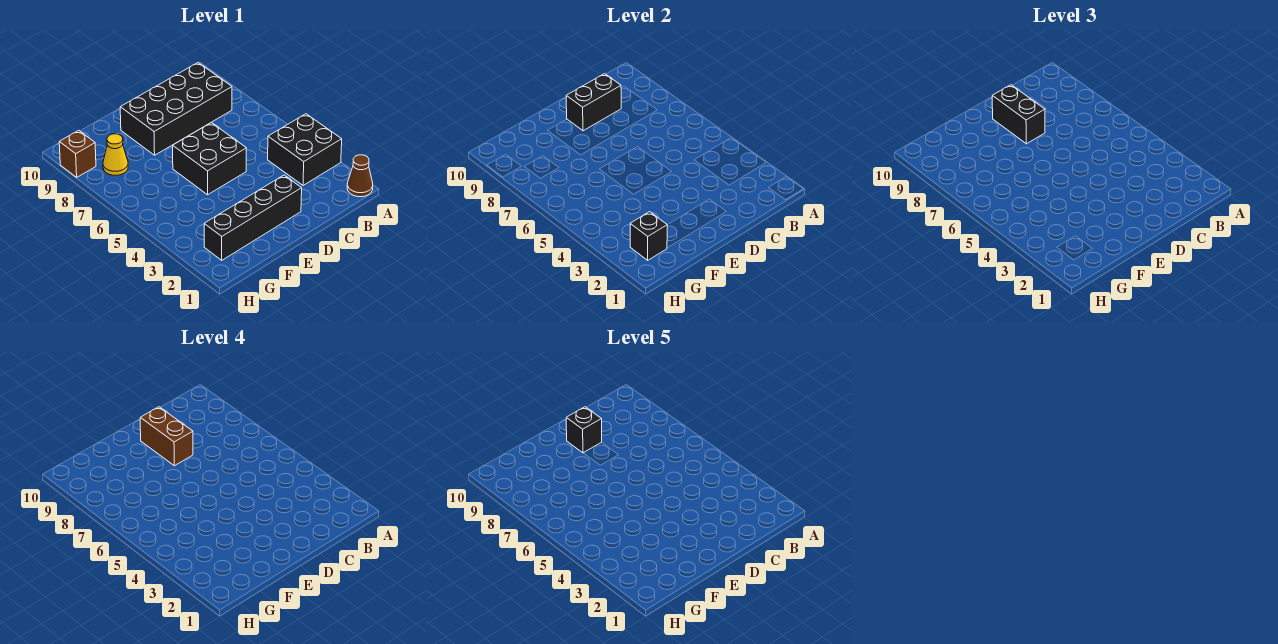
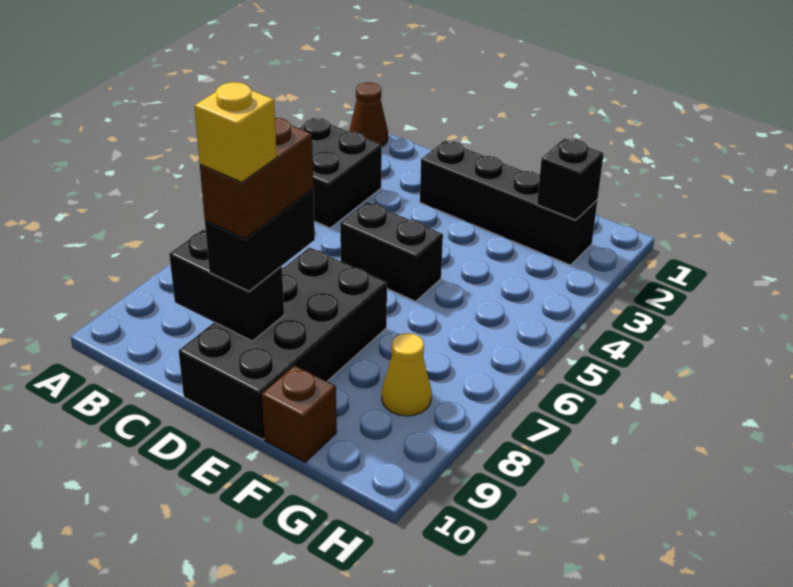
black brick B8:E9 level 1 -> black brick D7:E10 level 1
black brick D5:E6 level 1 -> black brick D5:E5 level 1
black brick D9 level 5 -> yellow brick D9 level 5
brown brick H9 level 1 -> brown brick F10 level 1

